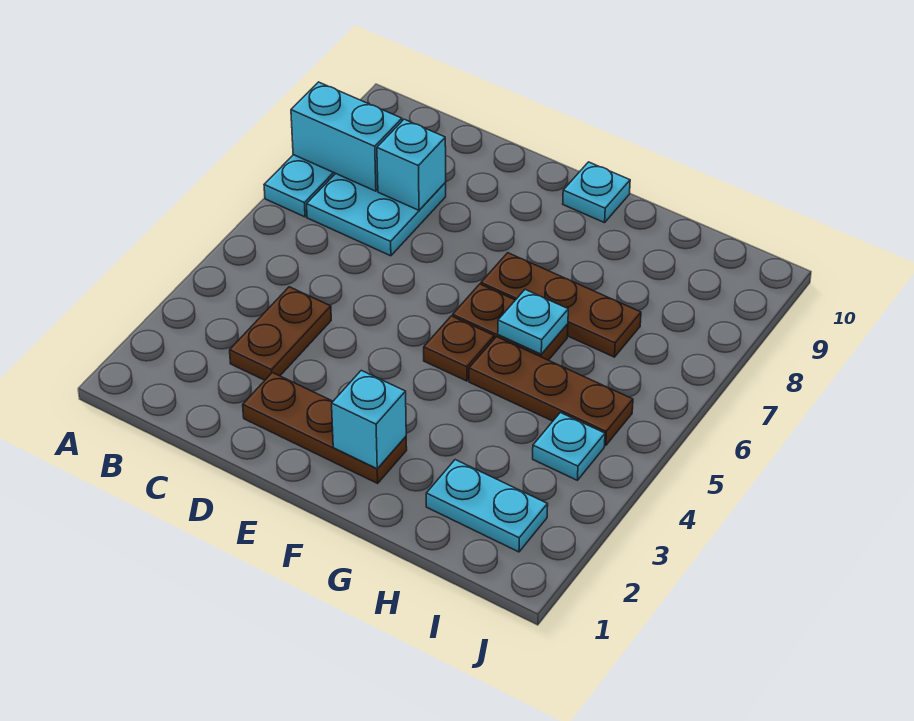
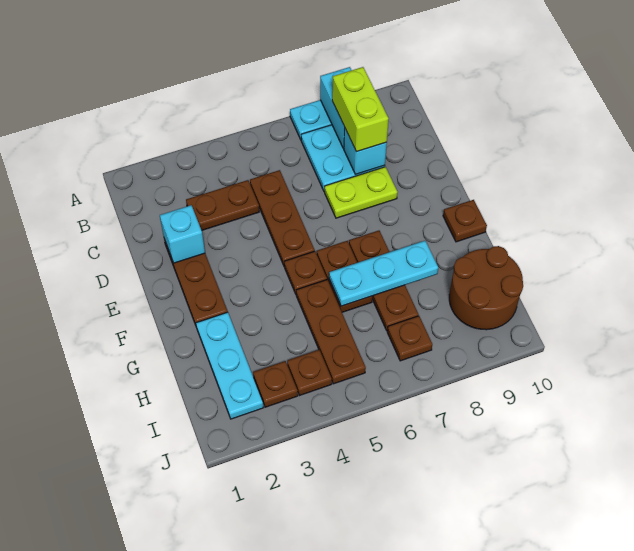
none -> lime brick B8:C8 level 3
none -> brown plate C5:E5 level 1
none -> lime plate D7:D8 level 1
cyan brick F2 level 2 -> cyan brick D2 level 2
cyan plate F10 level 1 -> brown plate F10 level 1
cyan plate G6 level 2 -> cyan plate G6:G8 level 2
cyan plate H2:I2 level 1 -> cyan plate G2:I2 level 1
none -> brown round brick H9:I10 level 1
none -> brown plate I3 level 1
cyan plate I4 level 1 -> brown plate I4 level 1
none -> brown plate I7 level 1

